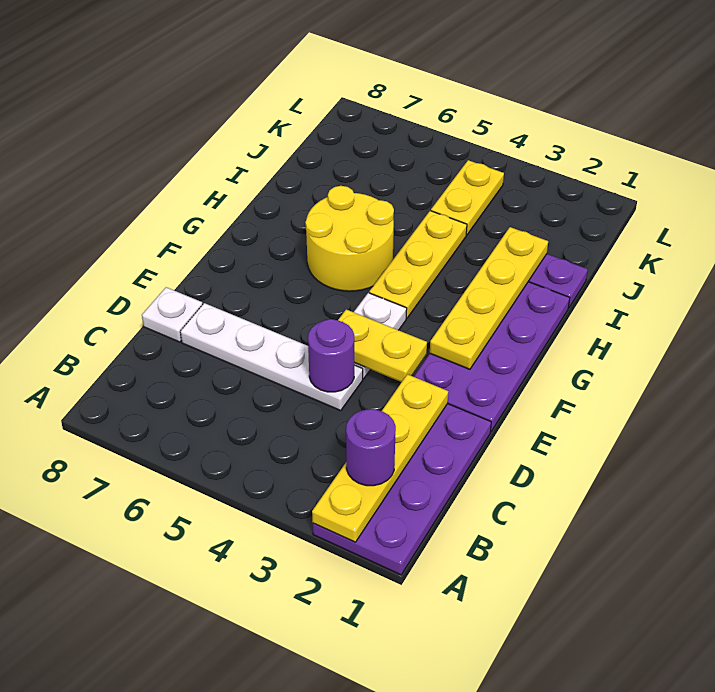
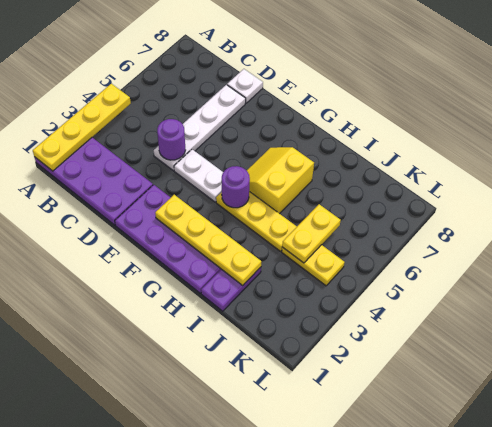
yellow plate A2:D2 level 2 -> yellow plate A1:A4 level 2
purple round brick B2 level 3 -> purple round brick G4 level 2
yellow plate E3:E4 level 2 -> yellow plate J4:J5 level 2
yellow round brick G5:H6 level 1 -> yellow slope G5:H6 level 1 top H

